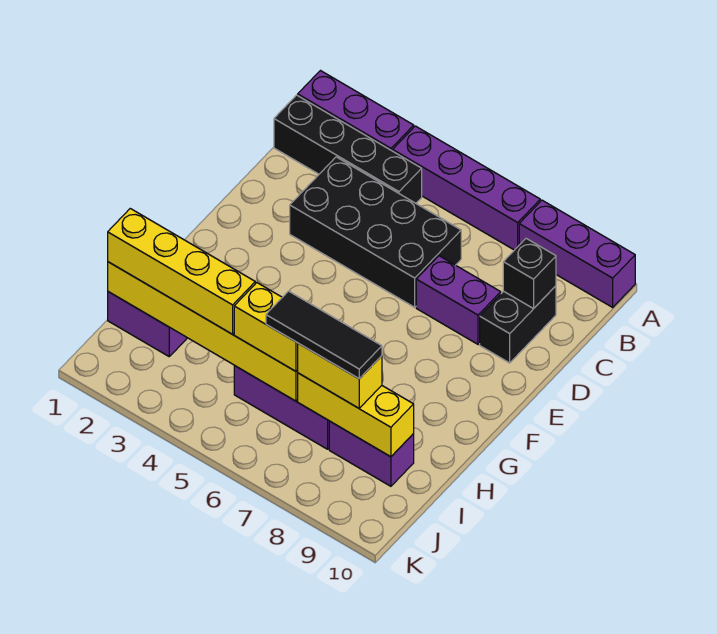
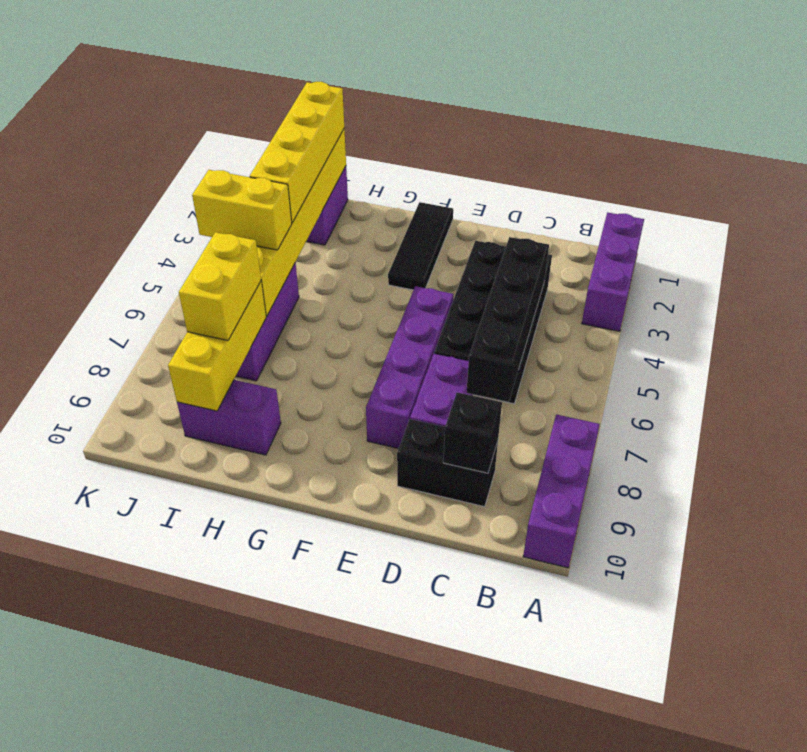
purple brick A4:A7 level 1 -> purple brick E5:E8 level 1
black brick B1:B4 level 1 -> black brick C4:C7 level 2
yellow brick I5:I6 level 3 -> yellow brick I5:J5 level 3
black tile I6:I8 level 4 -> black tile F1:F3 level 1
purple brick I8:I9 level 1 -> purple brick H9:I9 level 1

